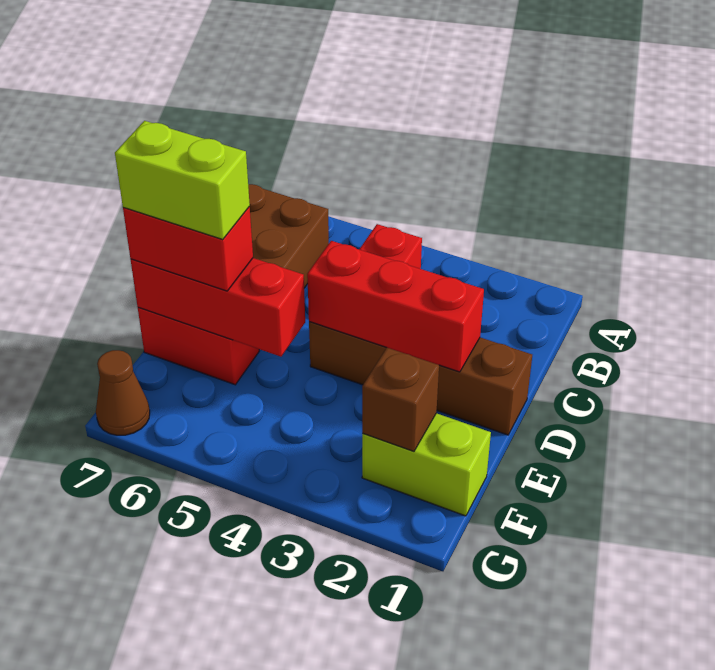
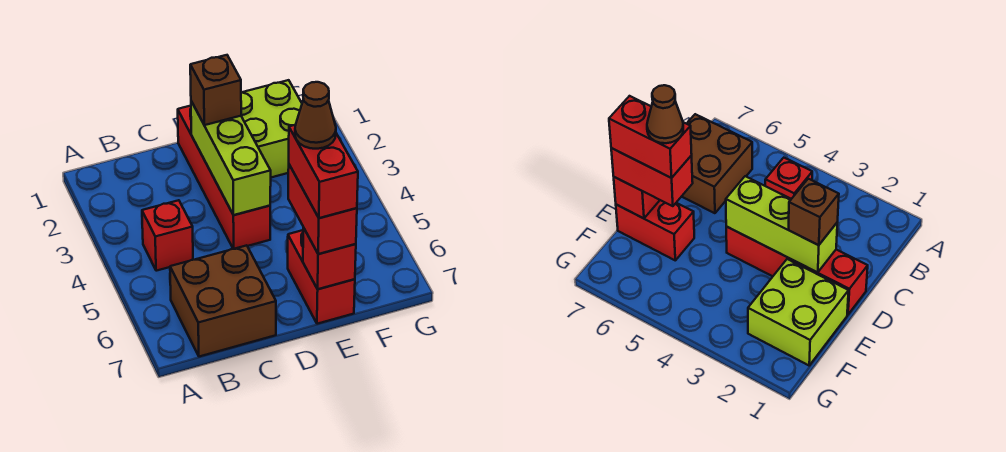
brown brick D1:D4 level 1 -> red brick D1:D4 level 1
red brick D2:D4 level 2 -> lime brick D2:D4 level 2
red brick E5:E7 level 2 -> red brick E7 level 2
lime brick E6:E7 level 4 -> red brick E6:E7 level 4
lime brick F1:F2 level 1 -> lime brick E1:F2 level 1
brown brick F2 level 2 -> brown brick D2 level 3
brown cone G7 level 1 -> brown cone E6 level 5

